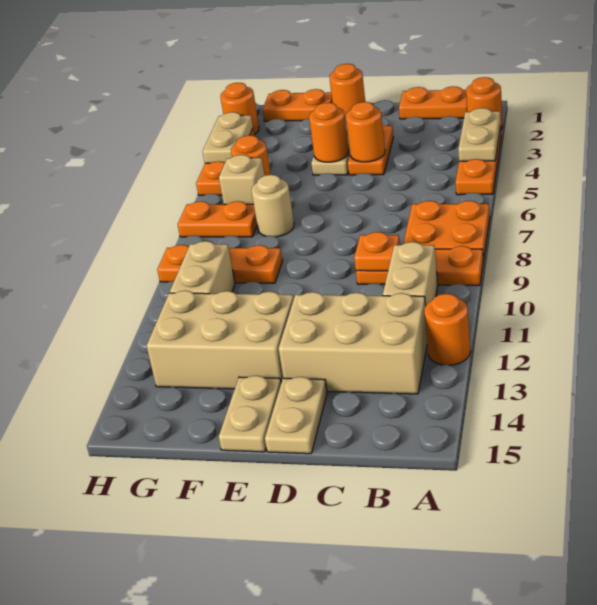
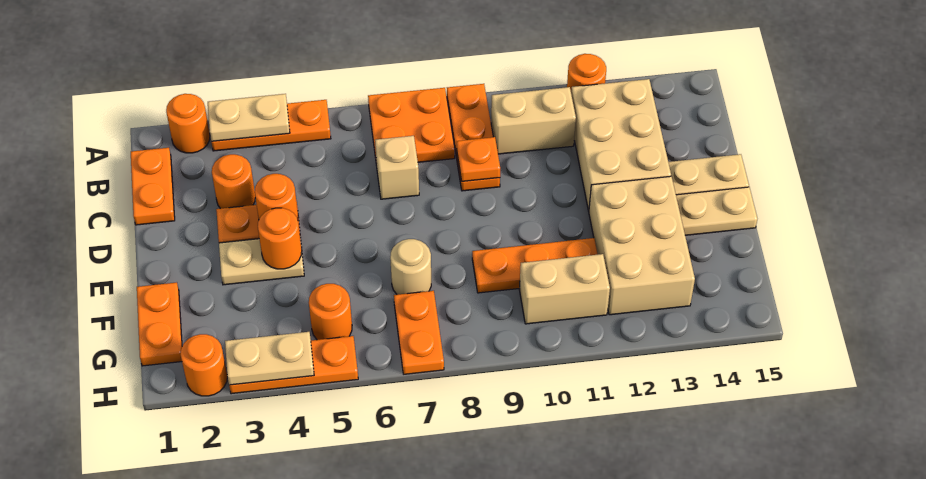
orange round brick E1 level 1 -> orange round brick C3 level 1
orange plate F9:H9 level 1 -> orange plate F9:F11 level 1
tan brick G6 level 1 -> tan brick C7 level 1

